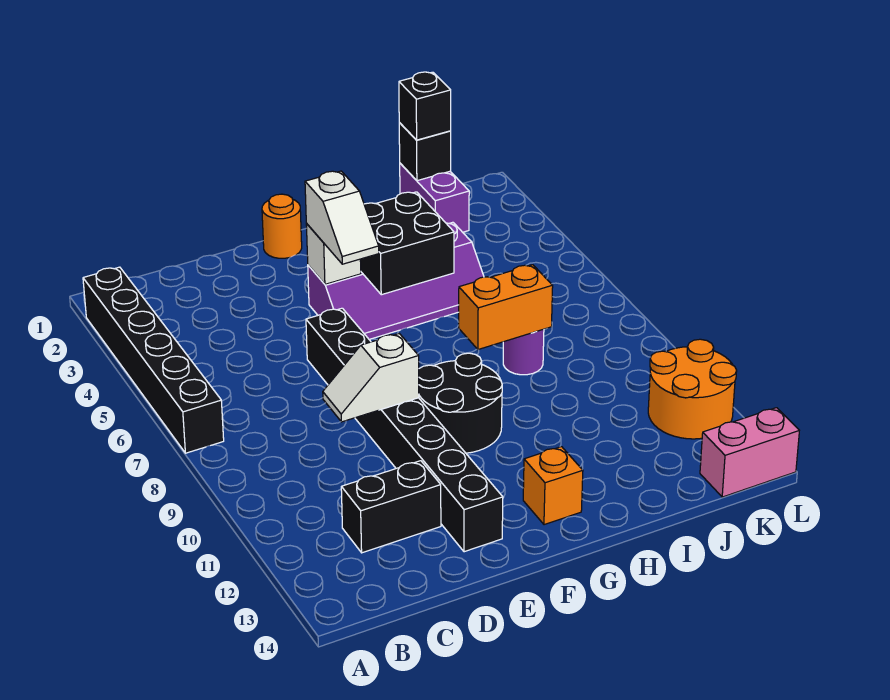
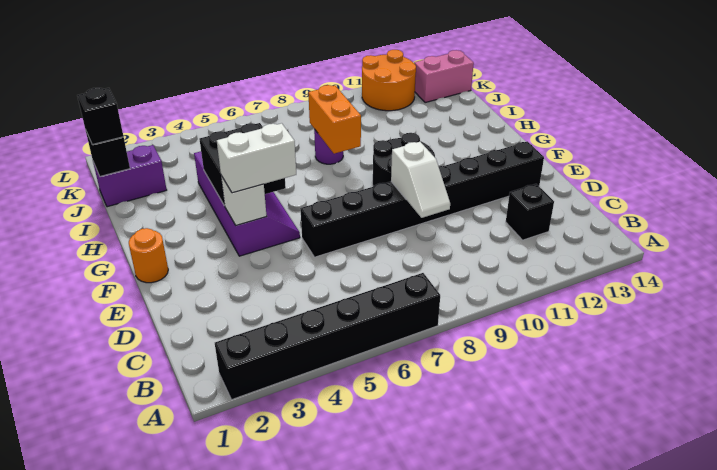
black brick C12:D12 level 1 -> black brick C12 level 1
white slope F4:F5 level 3 top 4 -> white brick F4:F5 level 3
orange brick G13 level 1 -> none
pink brick K14:L14 level 1 -> pink brick K13:K14 level 1

